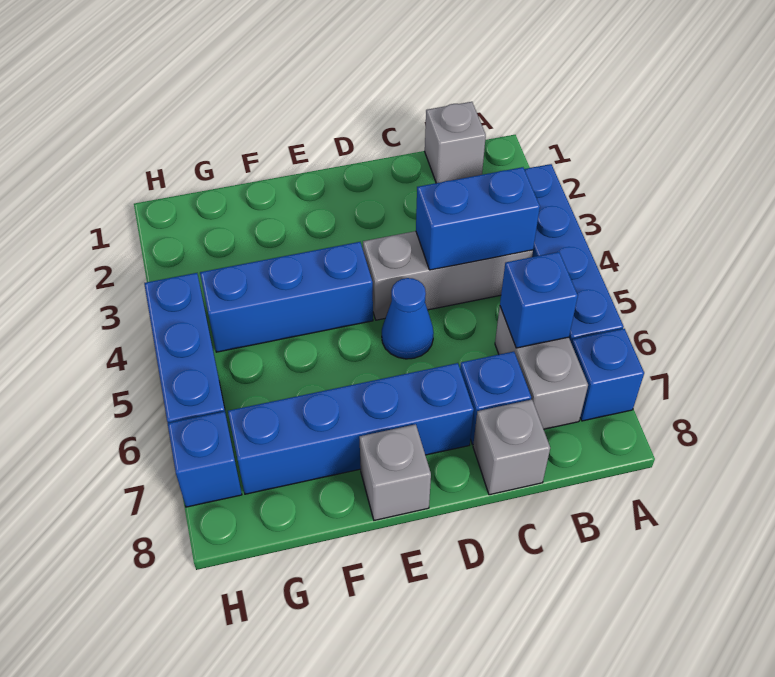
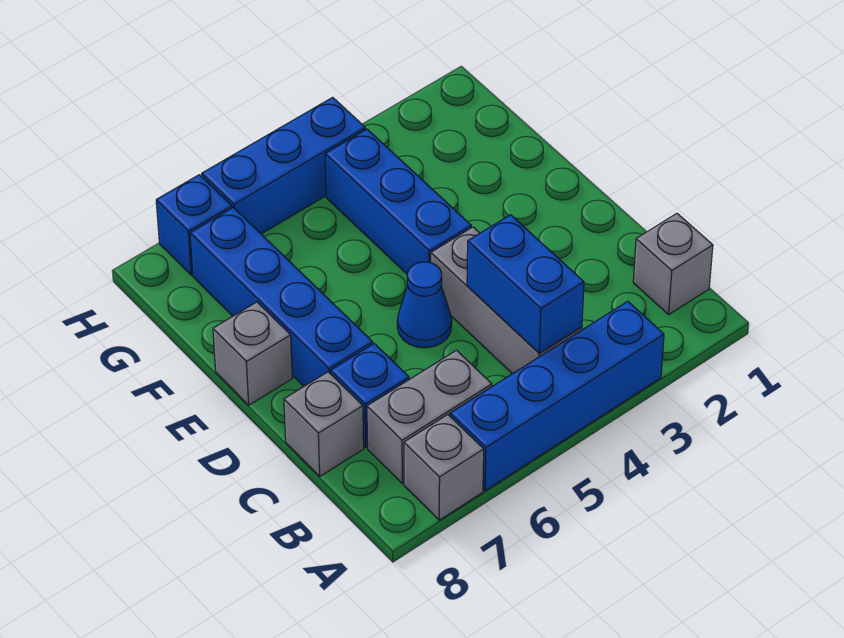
blue brick A7 level 1 -> grey brick A7 level 1
blue brick B6 level 2 -> none

